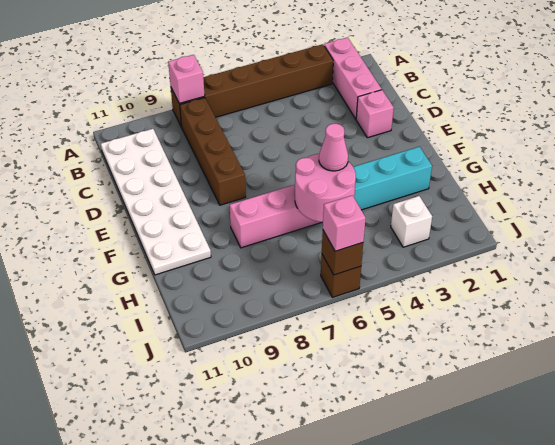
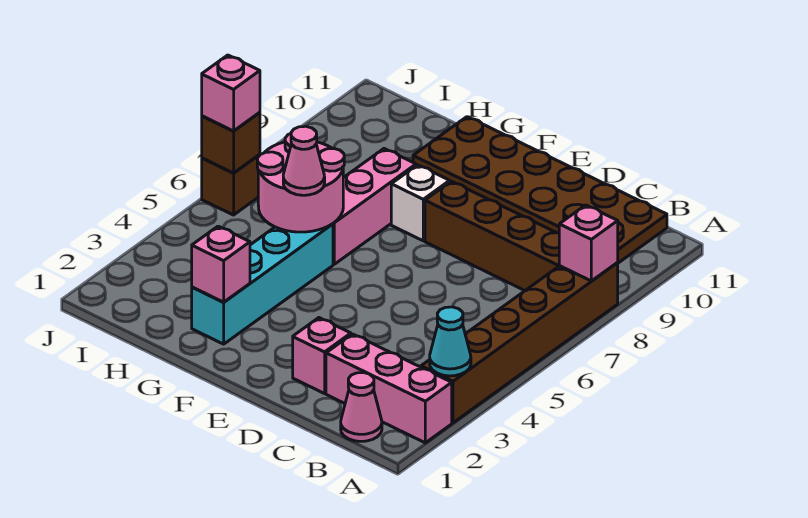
none -> cyan cone A3 level 2
none -> pink cone B1 level 1
white plate B10:G11 level 1 -> brown plate B10:G11 level 1
none -> pink brick G2 level 2
white brick I3 level 1 -> white brick F8 level 1

